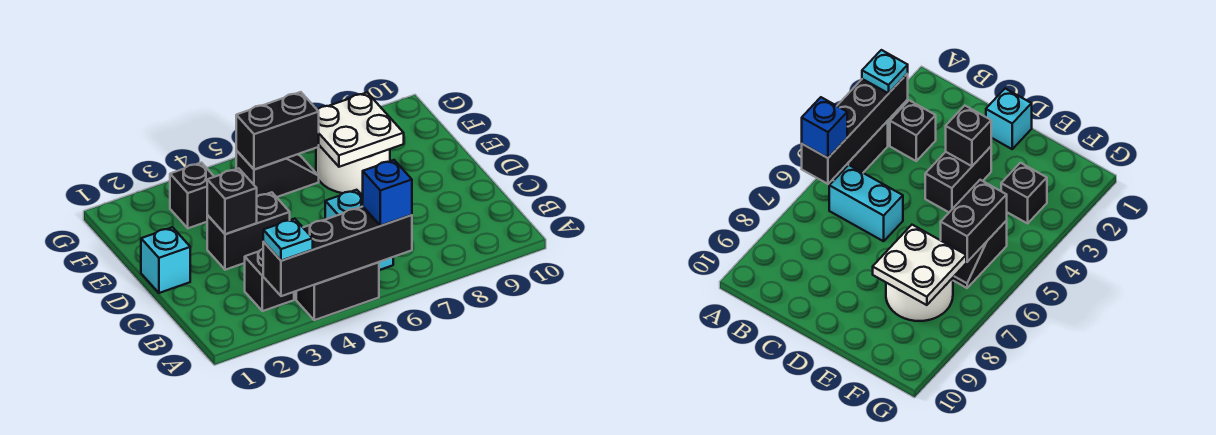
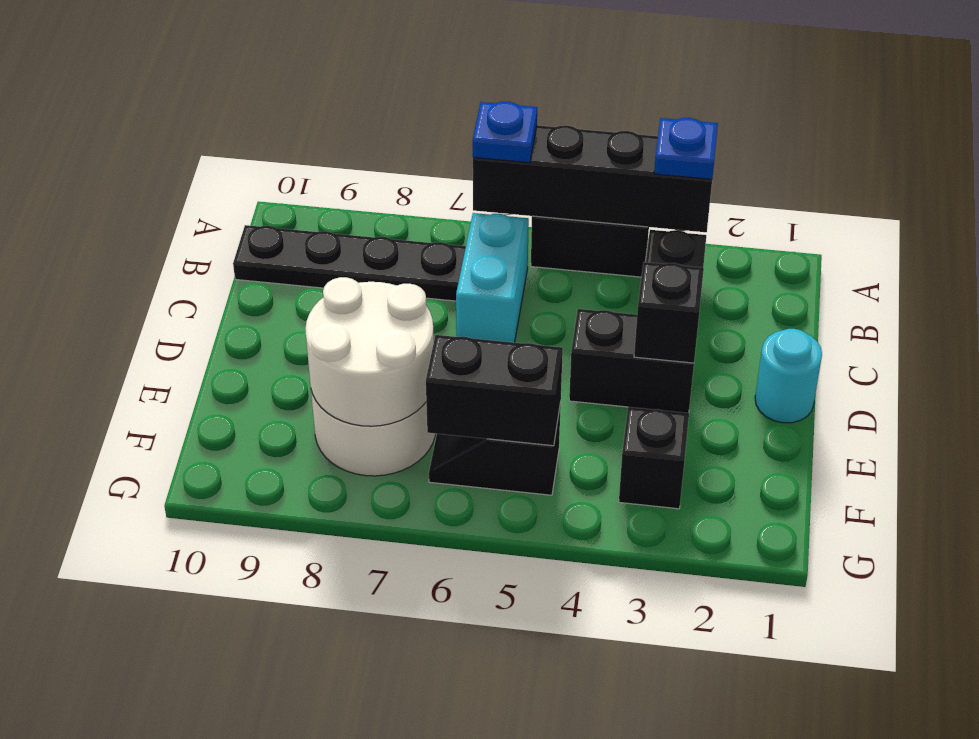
cyan plate A3 level 3 -> blue plate A3 level 3
blue brick A6 level 3 -> blue plate A6 level 3
none -> black plate B7:B10 level 1
cyan brick D1 level 1 -> cyan round brick D1 level 1
white plate E7:F8 level 2 -> white round brick E7:F8 level 2

